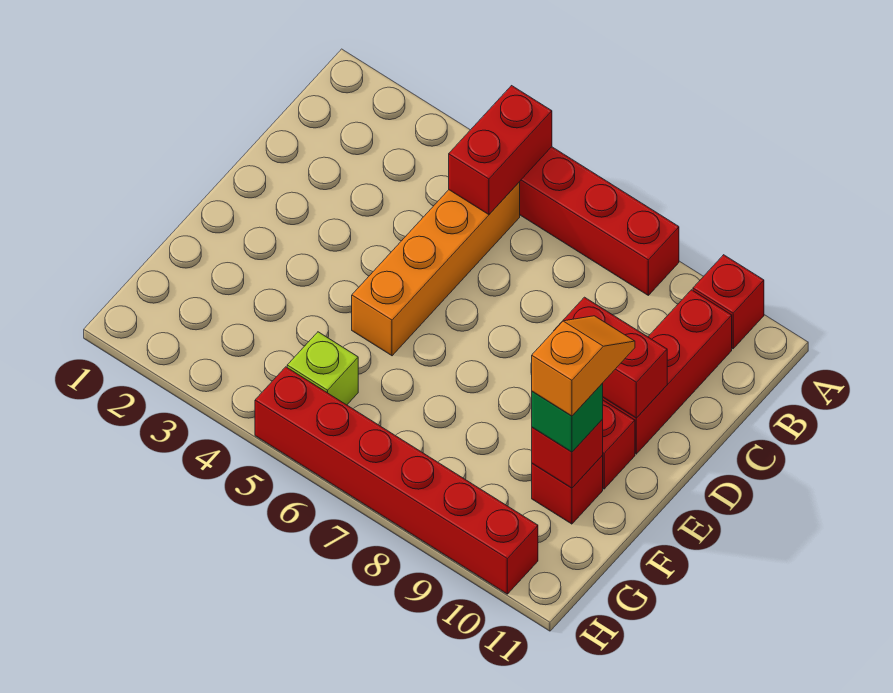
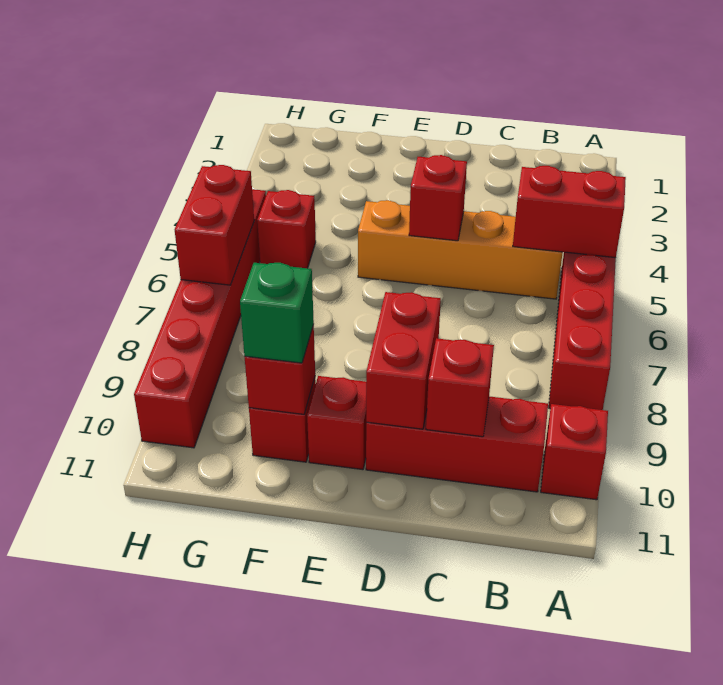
none -> red brick C10 level 2
none -> red brick D5 level 2
orange slope E10:F10 level 4 top F -> none
lime brick G5 level 1 -> red brick G5 level 1
none -> red brick H6:H7 level 2

